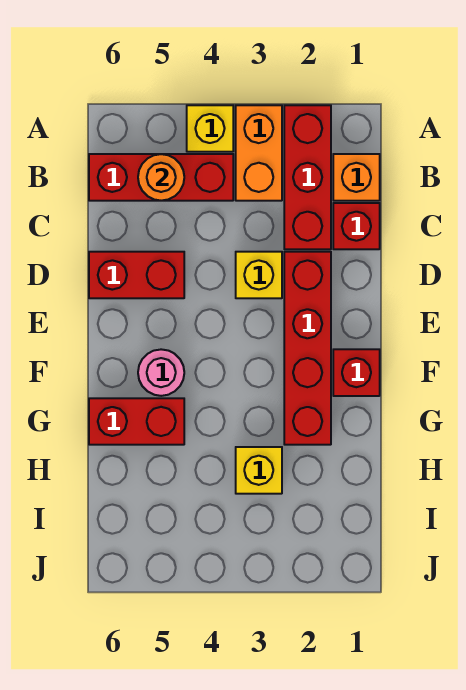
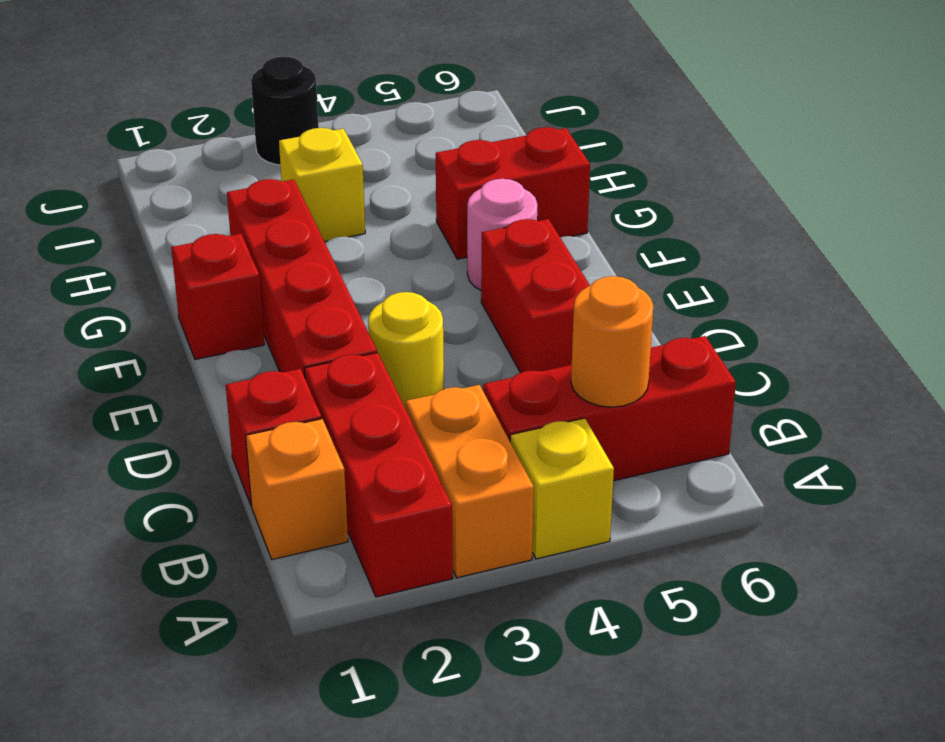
yellow brick D3 level 1 -> yellow round brick D3 level 1
red brick D5:D6 level 1 -> red brick D5:E5 level 1
none -> black round brick J3 level 1

